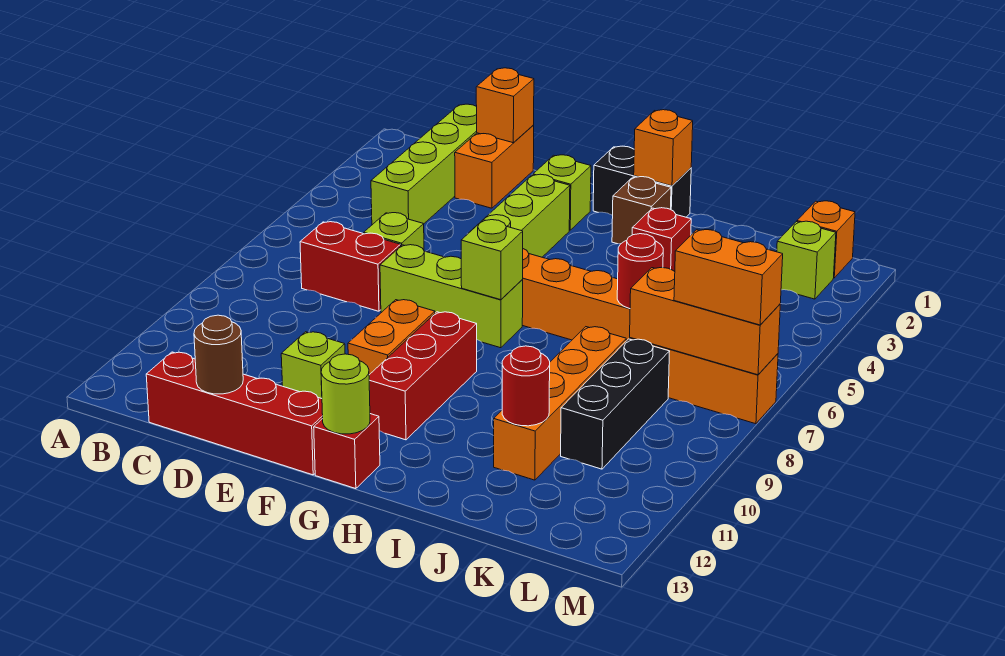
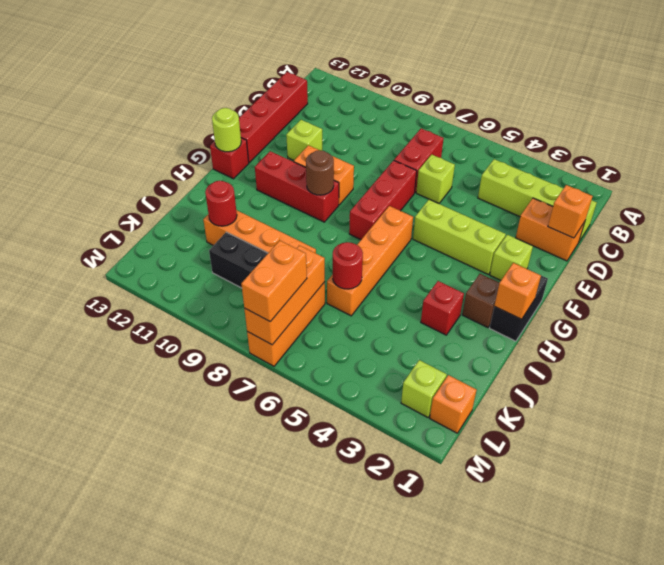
brown round brick D13 level 2 -> brown round brick G9 level 2
lime brick E7:G7 level 1 -> red brick E7:G7 level 1
lime brick G7 level 2 -> none

